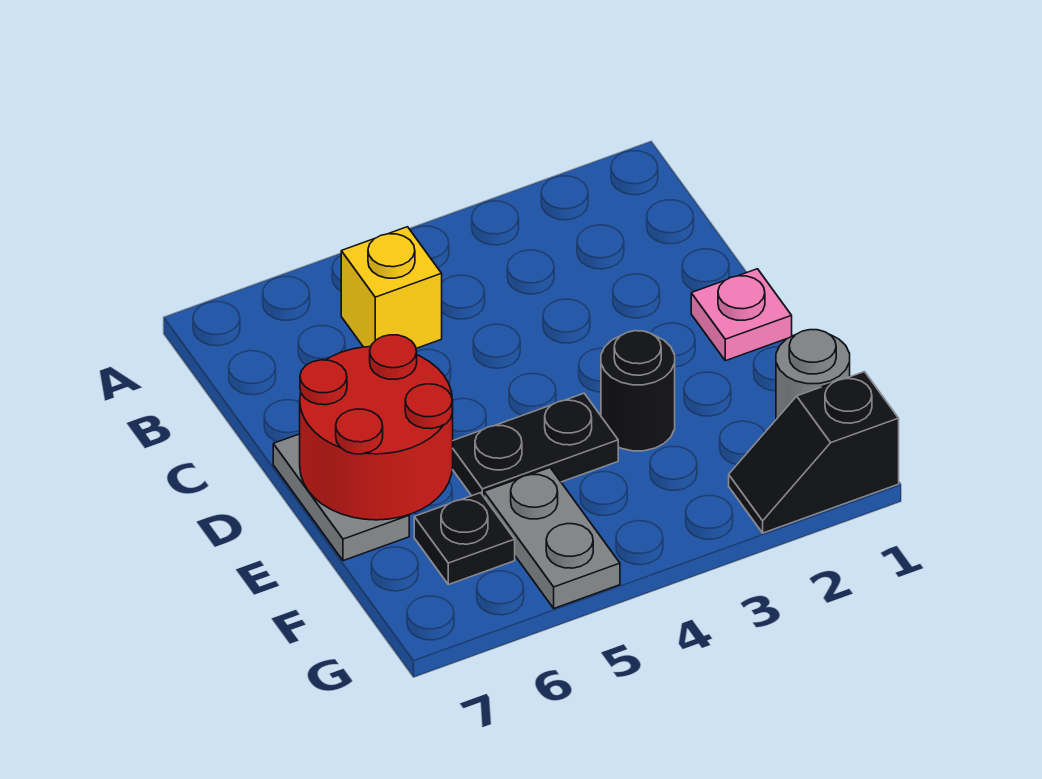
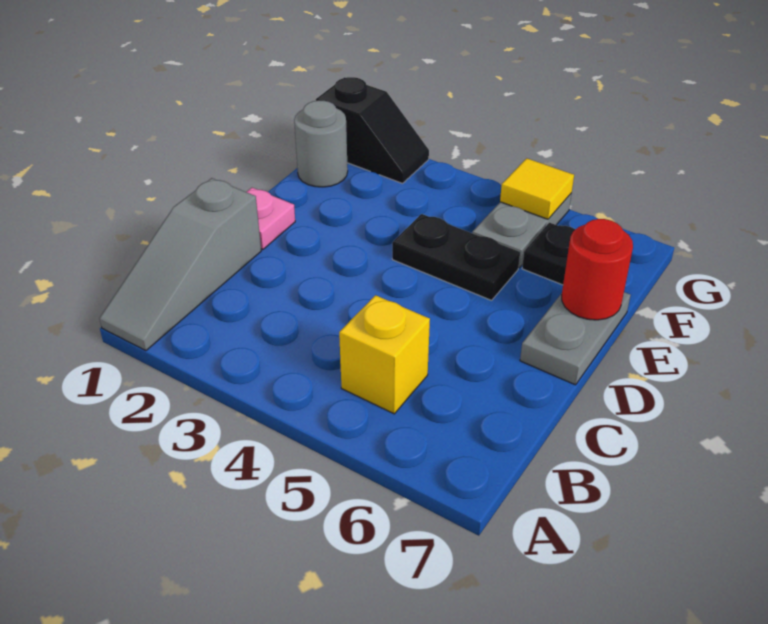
none -> grey slope A1:C1 level 1 top C
red round brick D6:E7 level 2 -> red round brick E7 level 2
black round brick E3 level 1 -> none
none -> yellow tile G5 level 2

